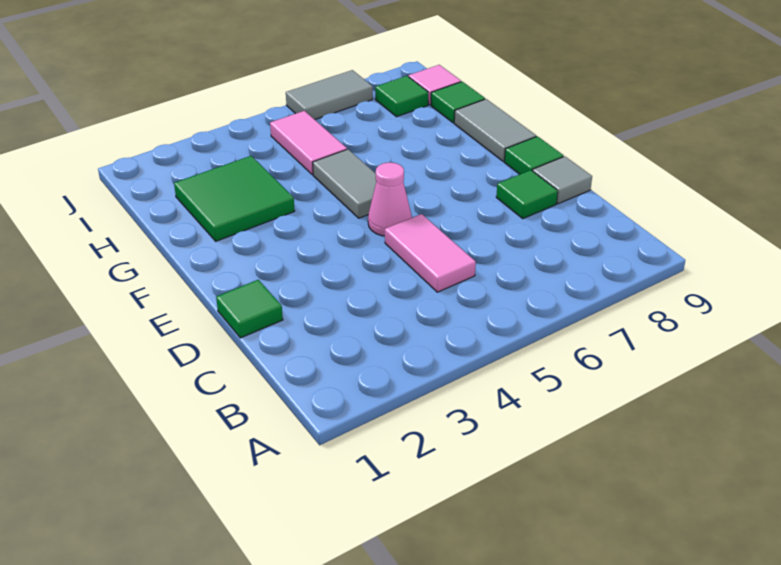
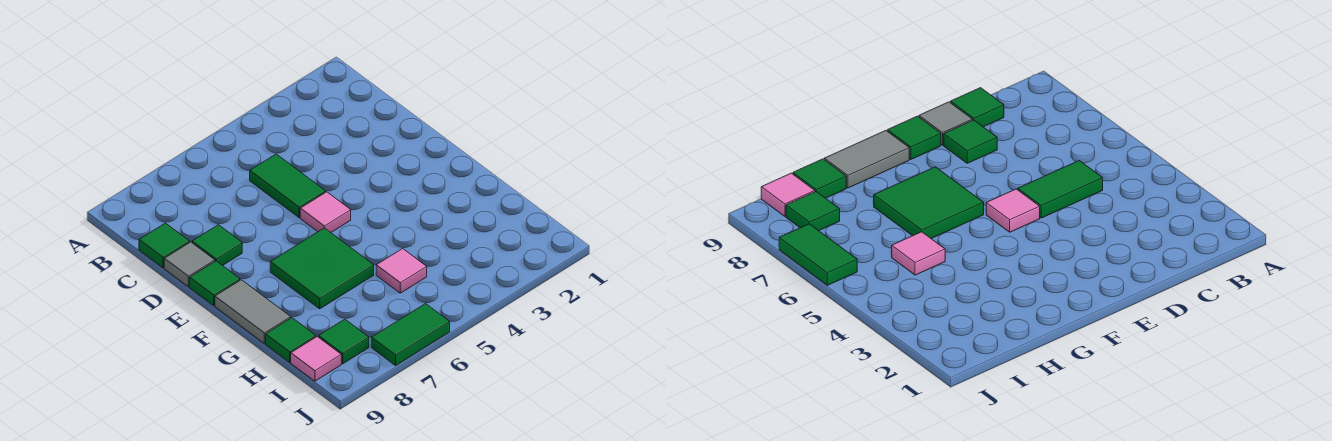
pink tile C5:D5 level 1 -> green tile C5:D5 level 1
green tile D1 level 1 -> green tile C9 level 1
pink cone E5 level 1 -> pink tile E5 level 1
grey tile F5:G5 level 1 -> none
green tile G2:H3 level 1 -> green tile F6:G7 level 1
pink tile H5:I5 level 1 -> pink tile H5 level 1
grey tile J6:J7 level 1 -> green tile J6:J7 level 1

